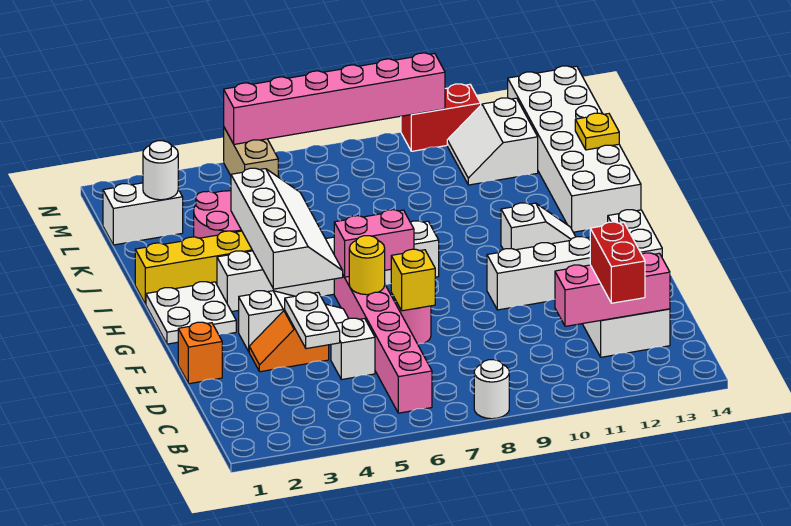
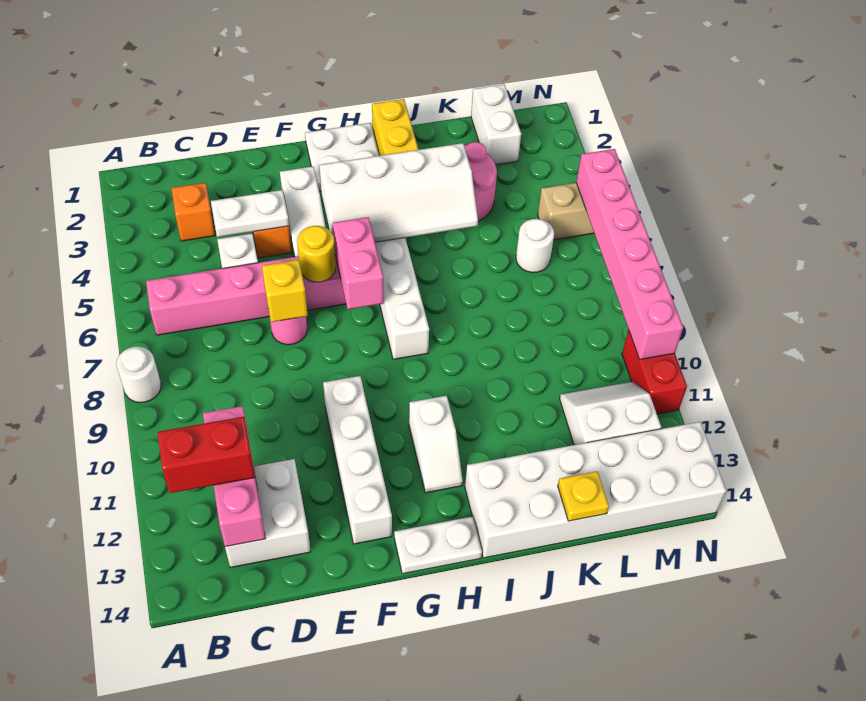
orange brick E1 level 1 -> orange brick C3 level 1
white round brick L2 level 2 -> white round brick L6 level 1

